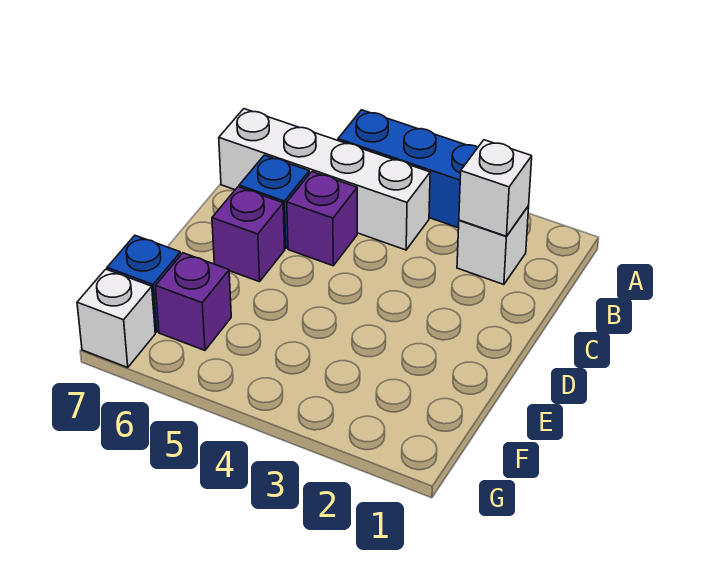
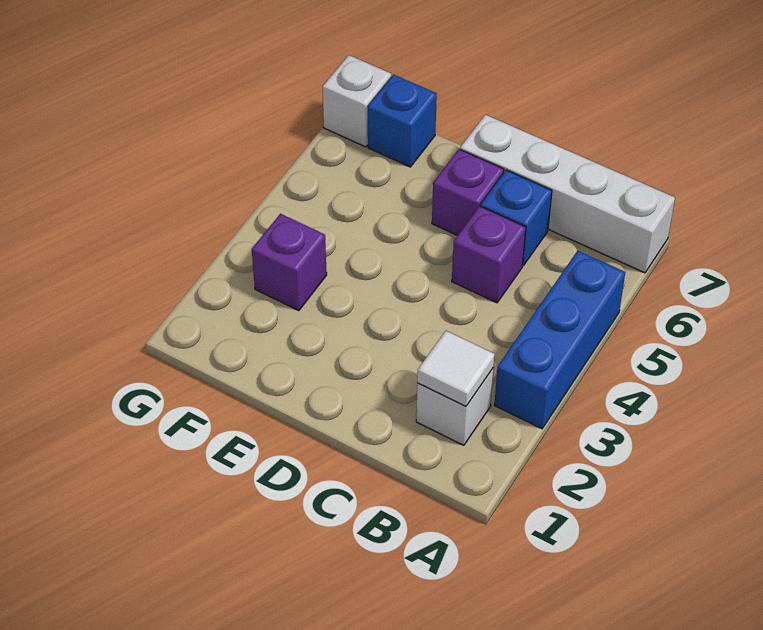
white brick B2 level 2 -> white tile B2 level 2
white brick B4:B7 level 1 -> white brick A7:D7 level 1
purple brick F6 level 1 -> purple brick F3 level 1

